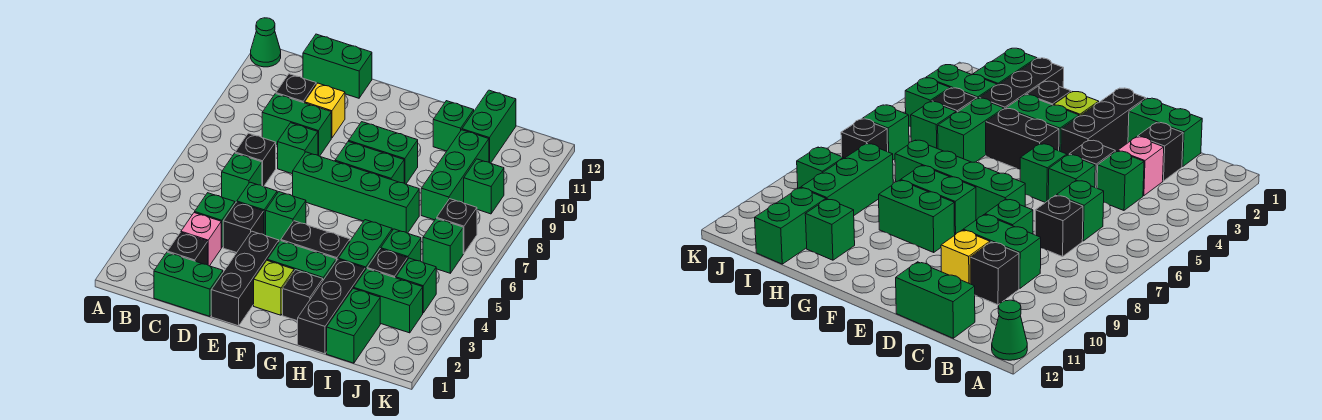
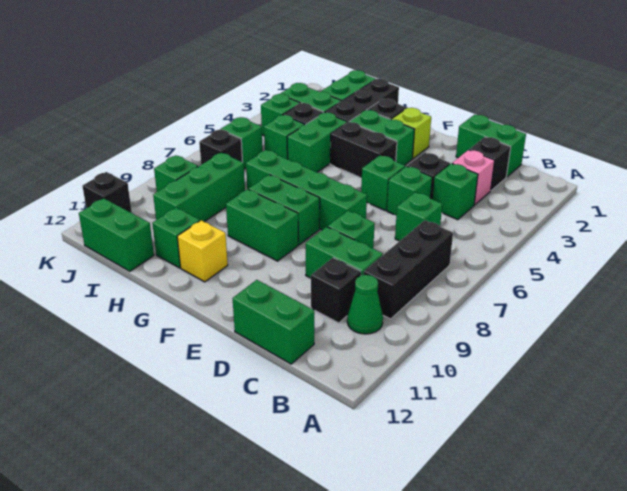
green cone A12 level 1 -> green cone B10 level 1
black brick C7 level 1 -> black brick K11 level 1
yellow brick D10 level 1 -> yellow brick G11 level 1
black brick E1:E3 level 1 -> black brick B7:B9 level 1
green brick I11:I12 level 1 -> green brick I12:J12 level 1

